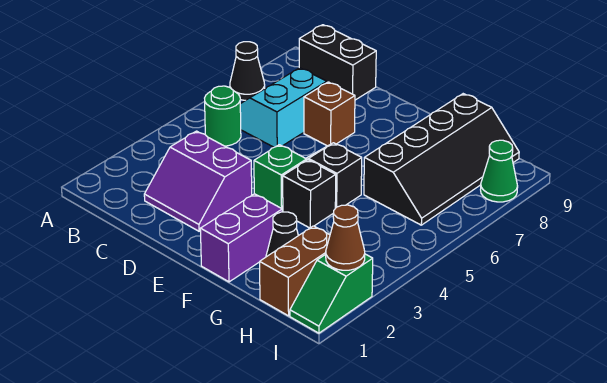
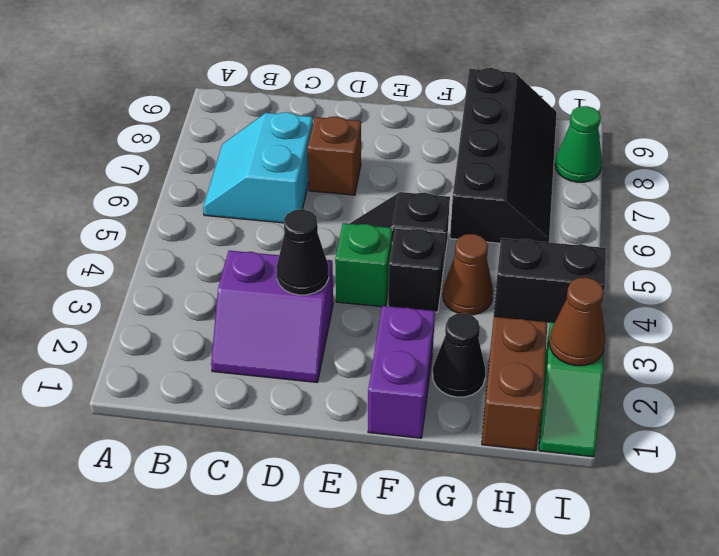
black cone A7 level 1 -> black cone D3 level 2
green round brick B5 level 1 -> none
black brick B9:C9 level 1 -> black brick H4:I4 level 1
none -> brown cone G4 level 1

